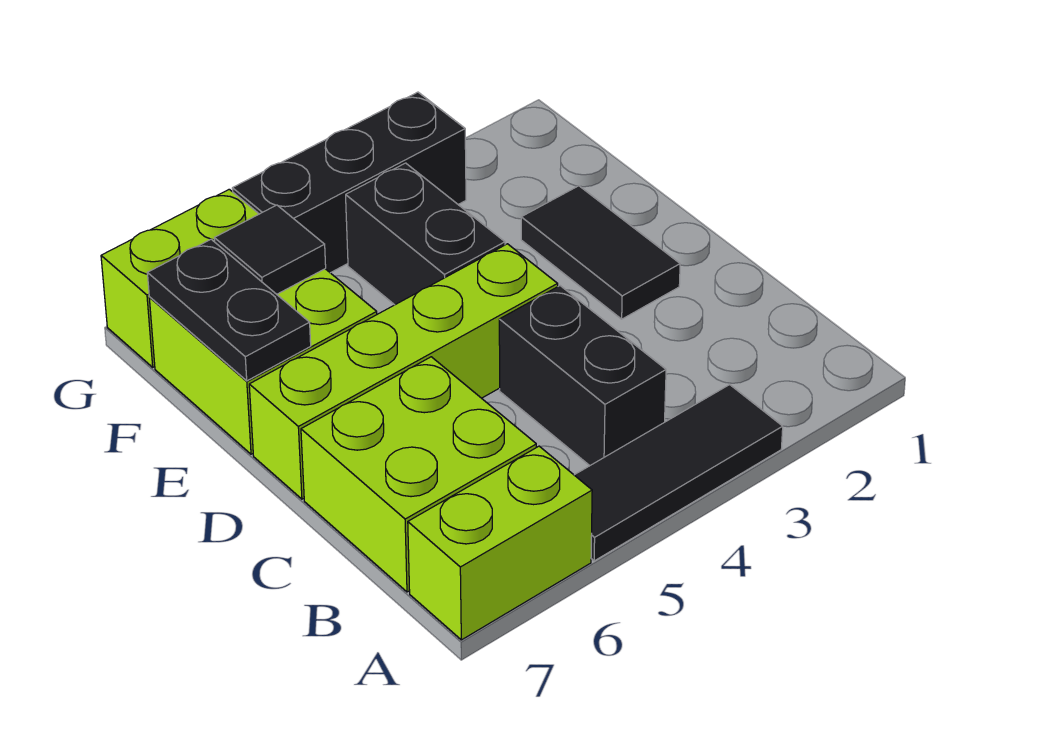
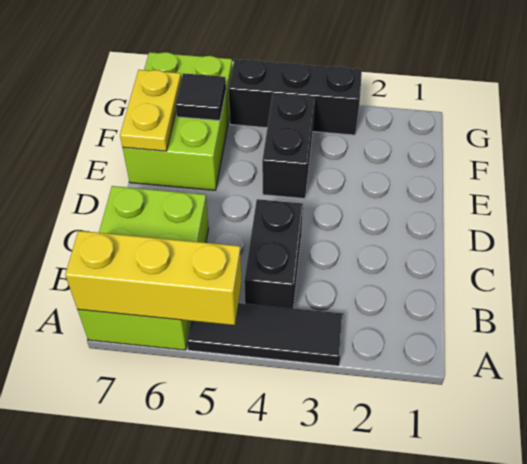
none -> yellow brick A5:A7 level 2
black tile D2:E2 level 1 -> none
lime brick D4:D7 level 1 -> none
black plate E7:F7 level 2 -> yellow plate E7:F7 level 2

